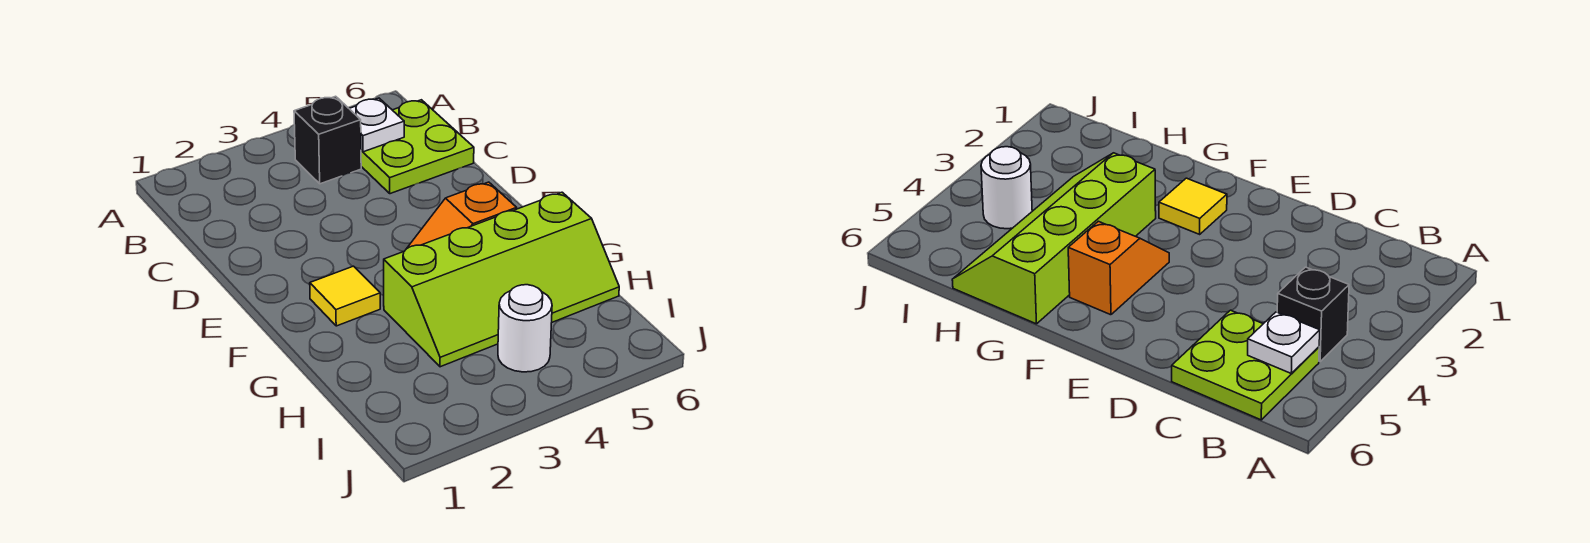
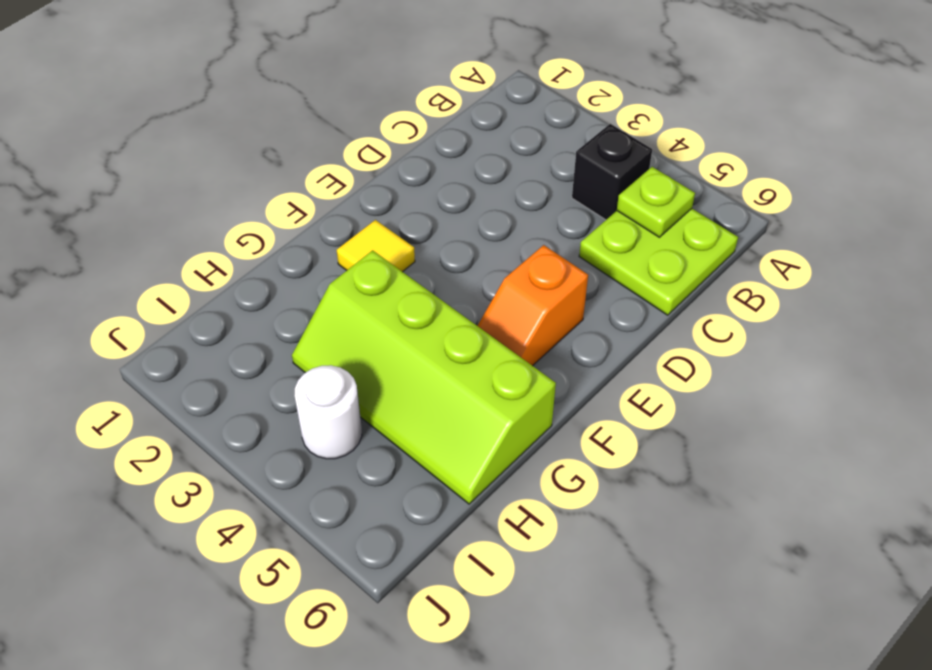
white plate B5 level 2 -> lime plate B5 level 2
orange slope F4:F5 level 1 top 5 -> orange slope E5:F5 level 1 top E

